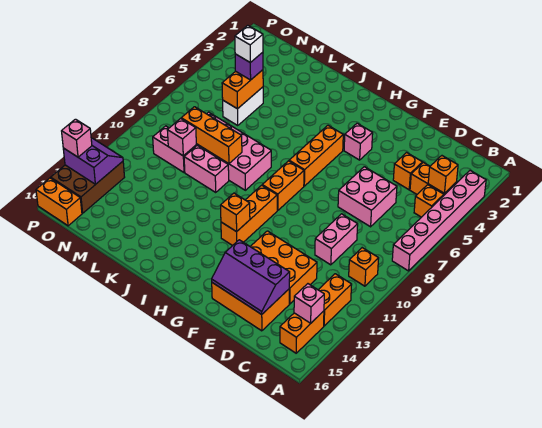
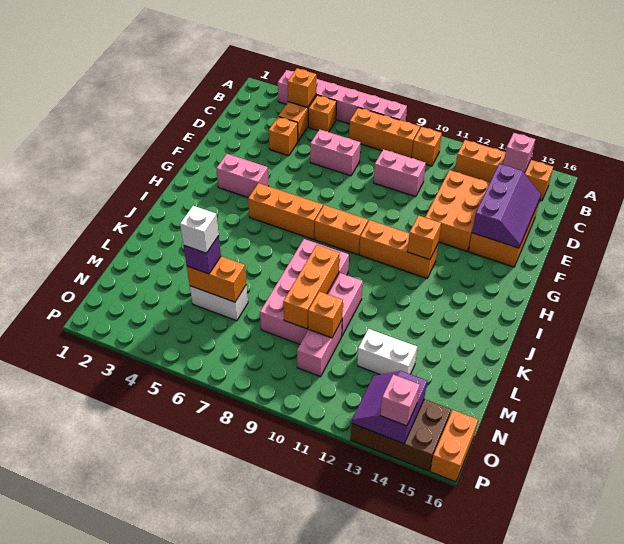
none -> orange brick B7:B9 level 1
pink brick D6:E7 level 1 -> pink brick D6:D7 level 1
pink brick G4 level 1 -> pink brick G3:G4 level 1
pink brick M10 level 2 -> orange brick M10 level 2
none -> white brick M12:M13 level 1

